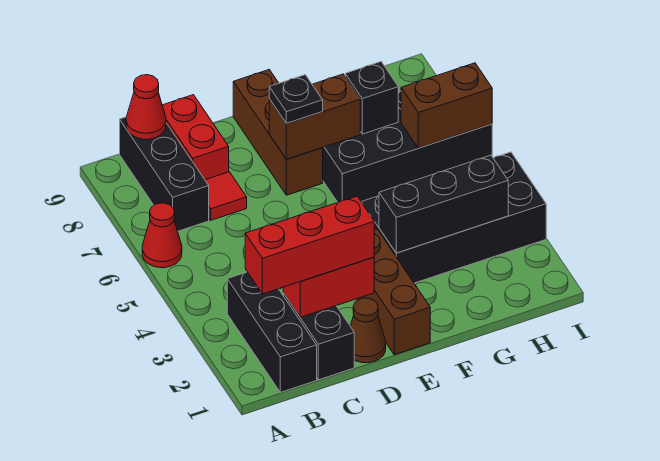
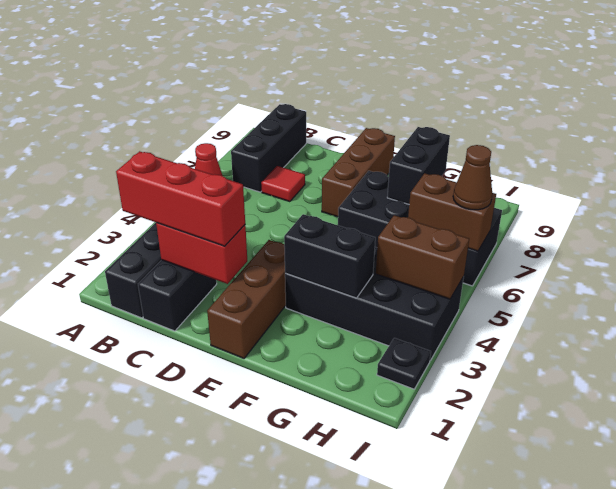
red cone B9 level 2 -> none
red brick C8:C9 level 1 -> none
brown cone D1 level 1 -> brown cone I6 level 3
brown brick E7:F7 level 2 -> brown brick H4:I4 level 2
black plate E7 level 3 -> black plate I2 level 1
black brick F3:H3 level 2 -> black brick F3:G3 level 2
black brick G7 level 2 -> black brick G7:G8 level 2

